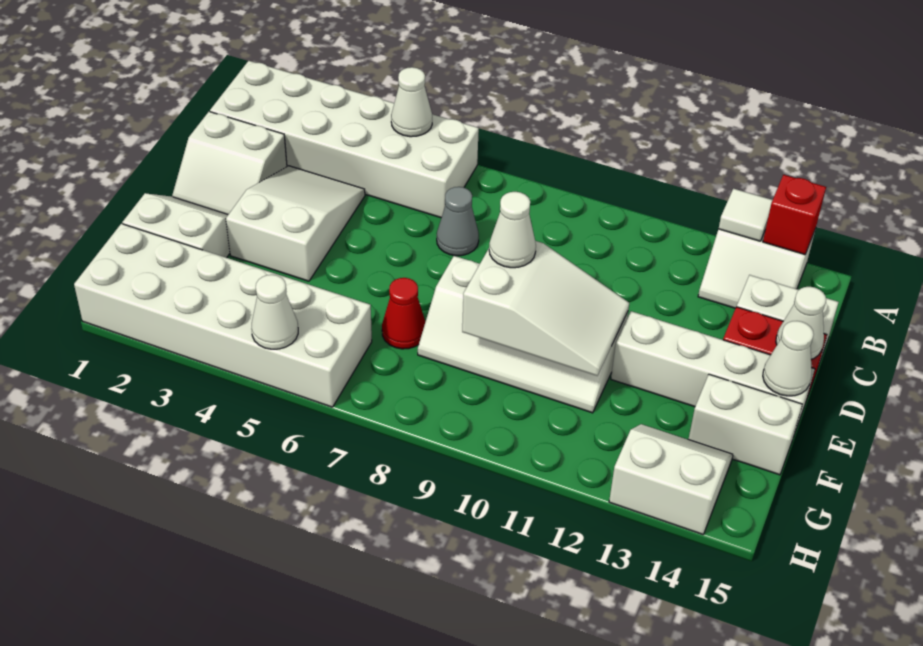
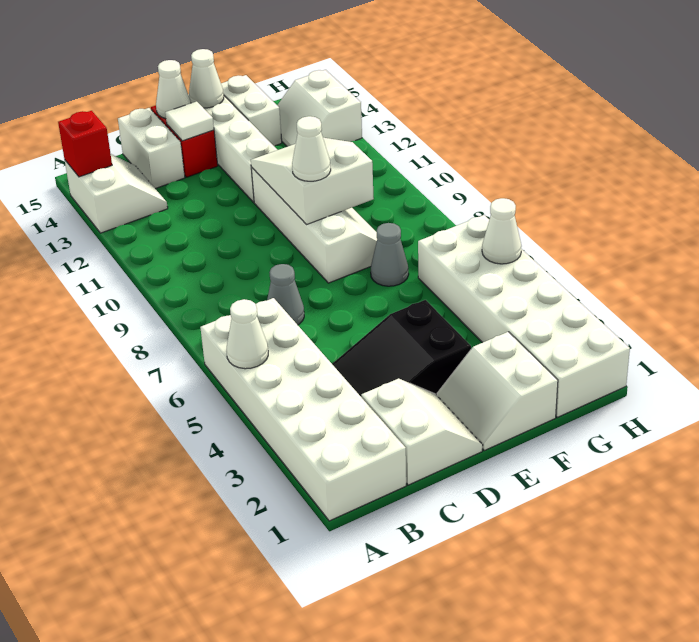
white tile A13 level 2 -> white tile D14 level 2
white slope C3:E4 level 1 top E -> black slope C3:E4 level 1 top E
red cone F7 level 1 -> grey cone F7 level 1

